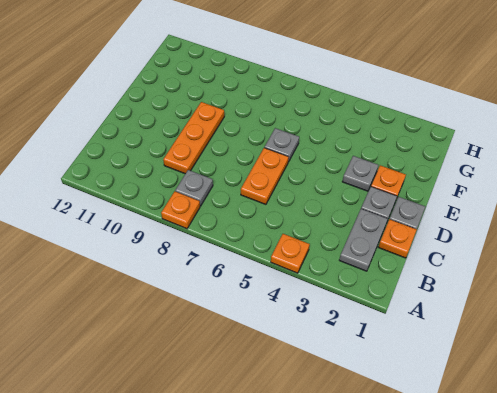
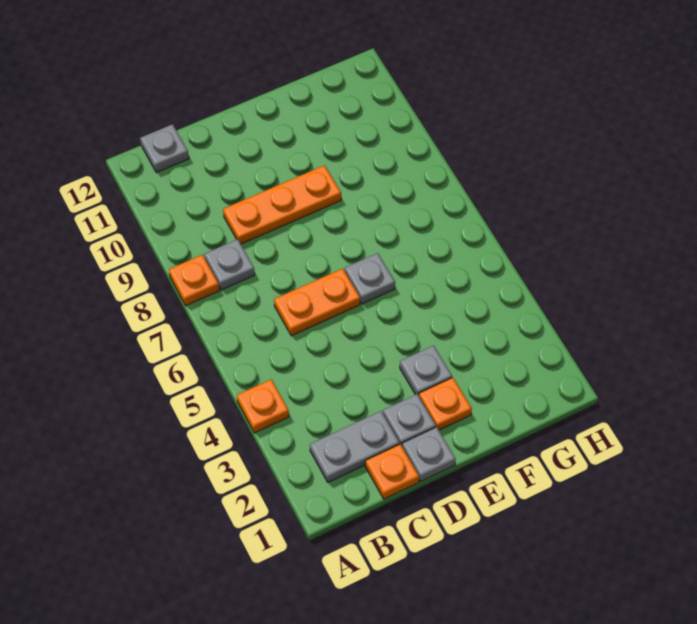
none -> grey plate B12 level 1

